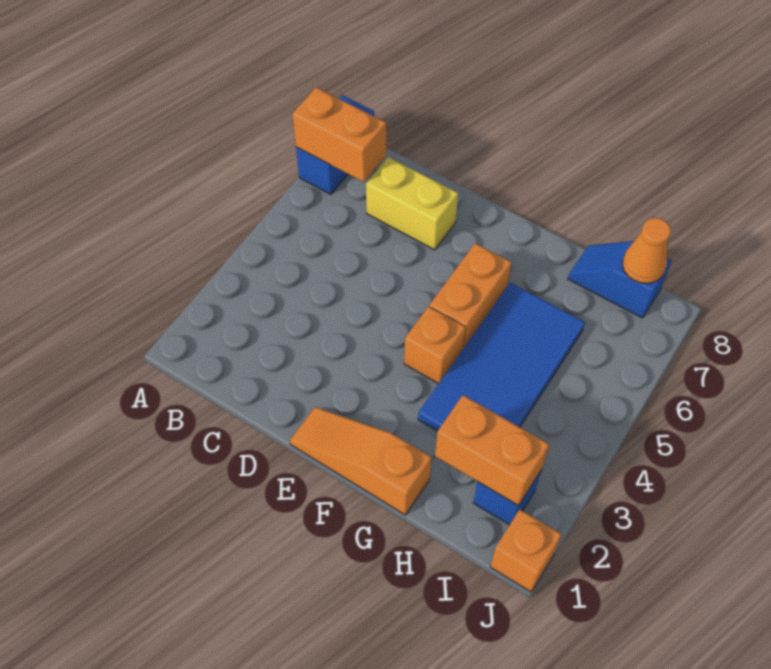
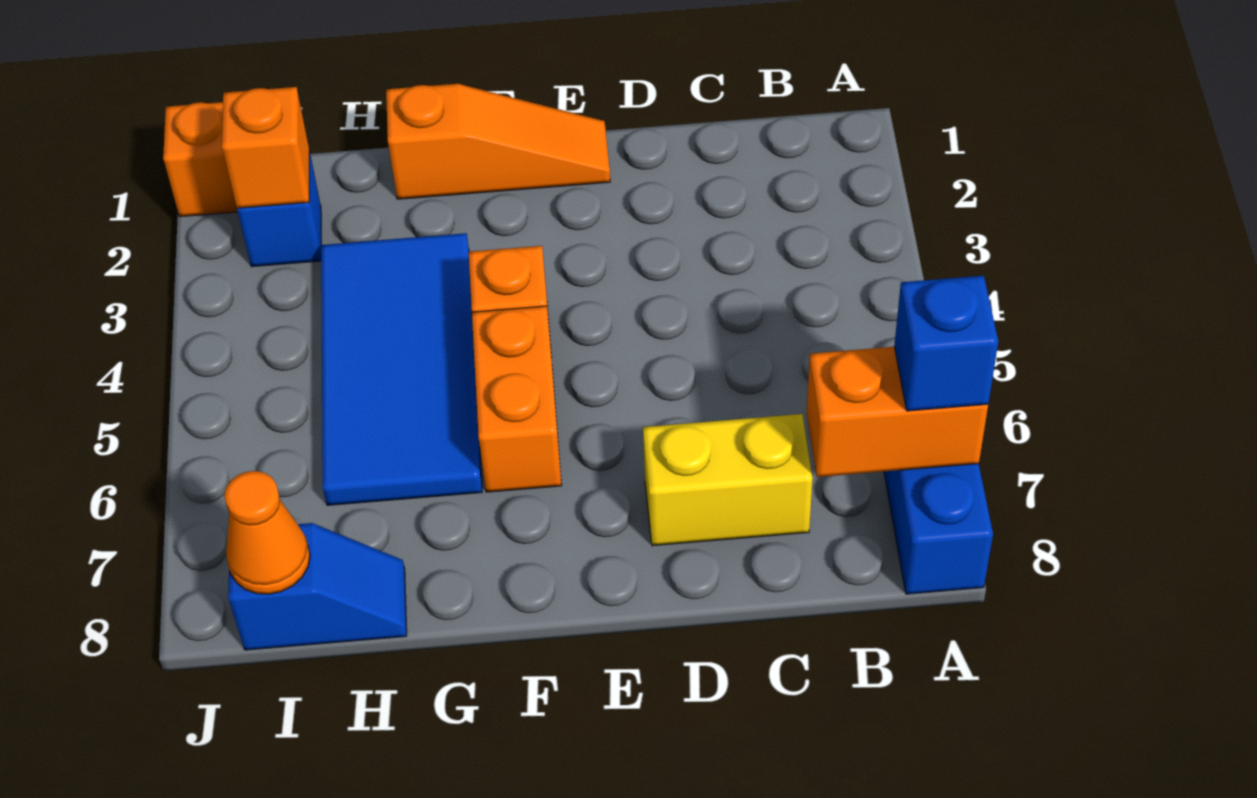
none -> blue brick A7 level 3
orange brick H2:I2 level 2 -> orange brick I2 level 2

